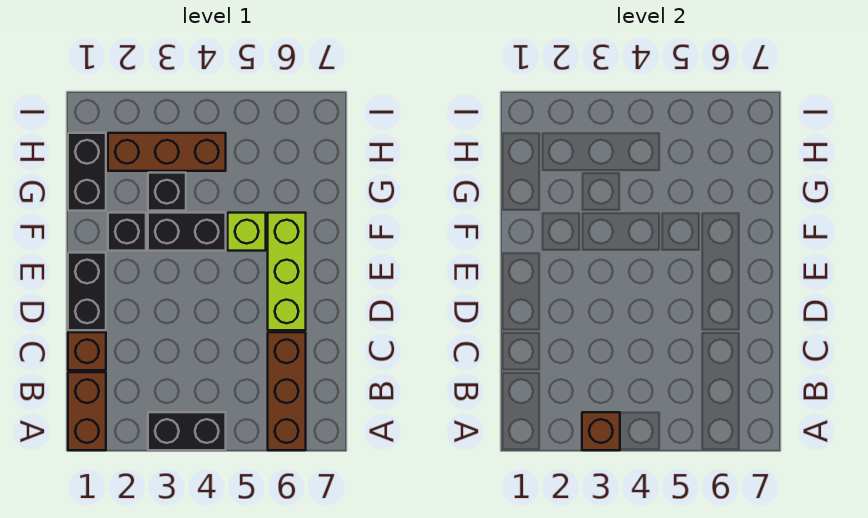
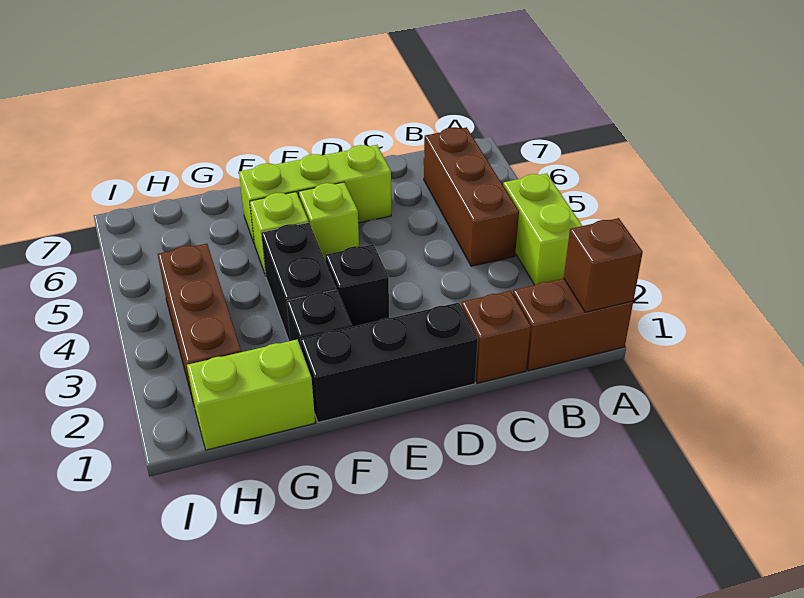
black brick A3:A4 level 1 -> lime brick A3:A4 level 1
brown brick A3 level 2 -> brown brick A1 level 2
brown brick A6:C6 level 1 -> brown brick B4:B6 level 1
black brick D1:E1 level 1 -> black brick D1:F1 level 1
none -> lime brick E5 level 1
black brick G1:H1 level 1 -> lime brick G1:H1 level 1
black brick G3 level 1 -> black brick E3 level 1

